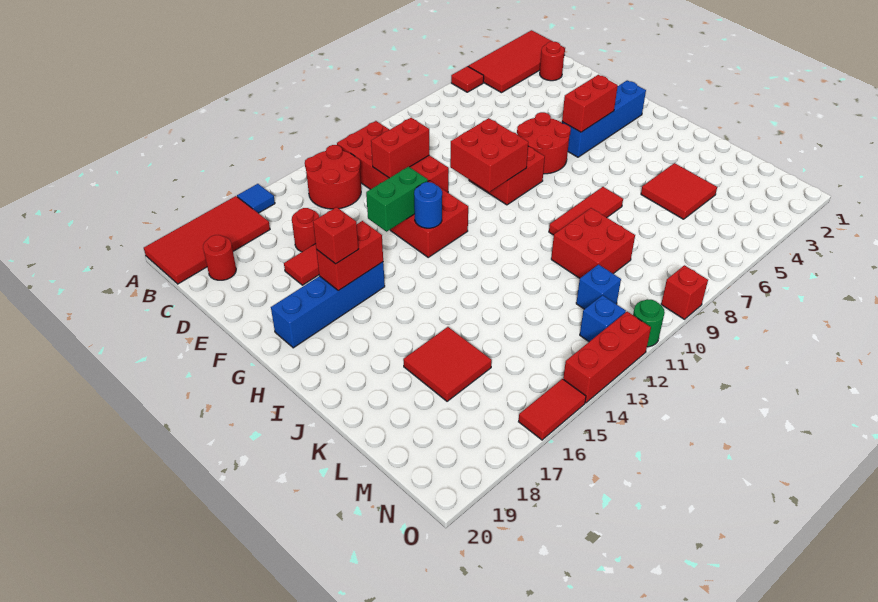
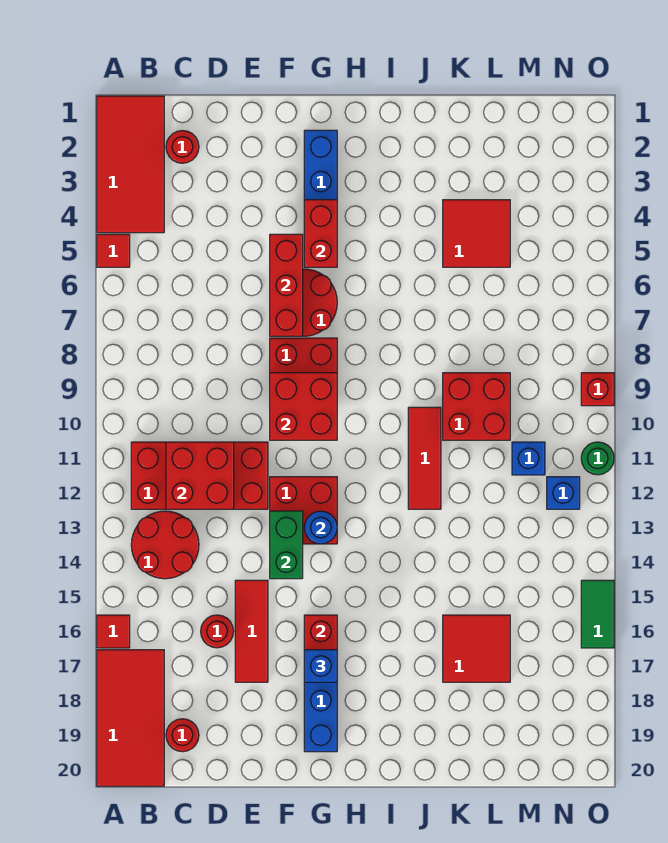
blue tile A16 level 1 -> red tile A16 level 1
red brick D11:D12 level 2 -> red brick C11:D12 level 2
red brick G17 level 3 -> blue brick G17 level 3
red tile J7:J9 level 1 -> red tile J10:J12 level 1
red brick O12:O14 level 1 -> red brick F5:F7 level 2
red tile O15:O16 level 1 -> green tile O15:O16 level 1

